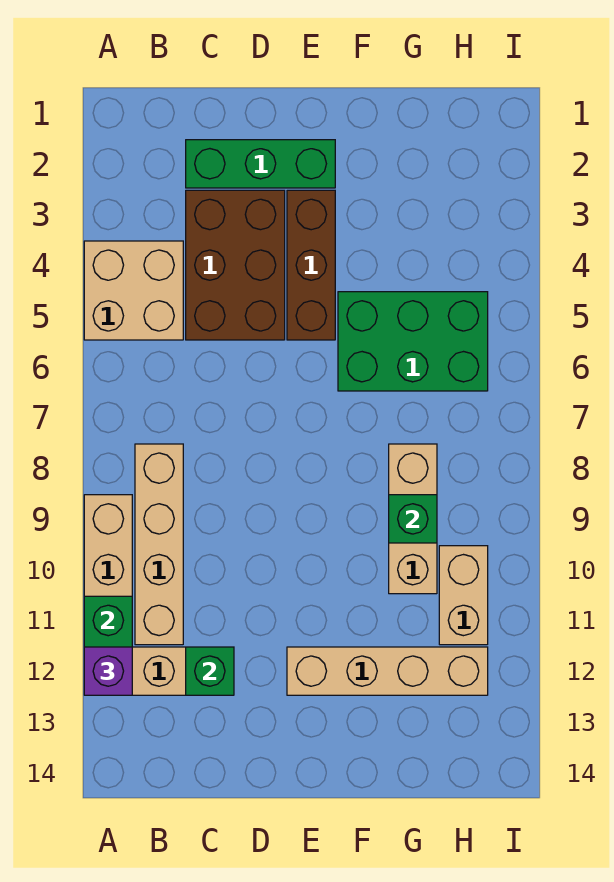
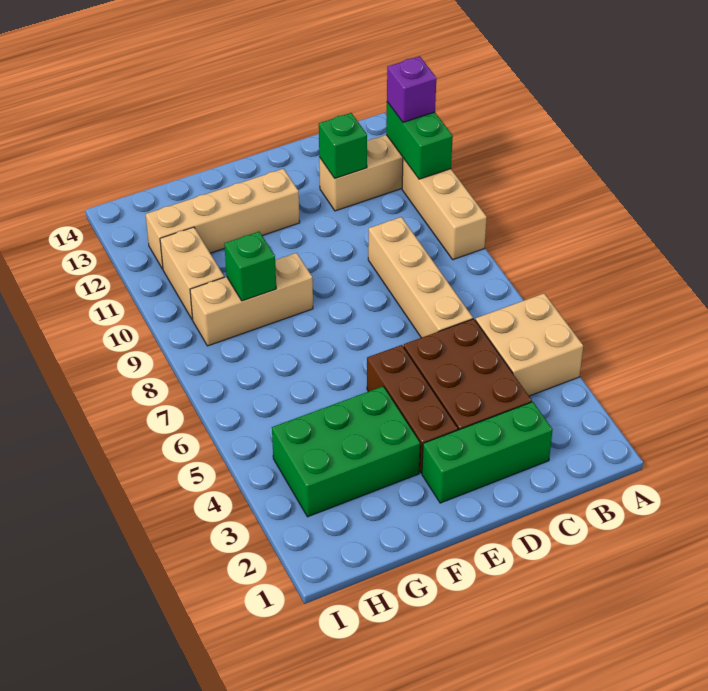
tan brick B8:B11 level 1 -> tan brick C6:C9 level 1
green brick F5:H6 level 1 -> green brick F3:H4 level 1
tan brick G8:G10 level 1 -> tan brick F9:H9 level 1

